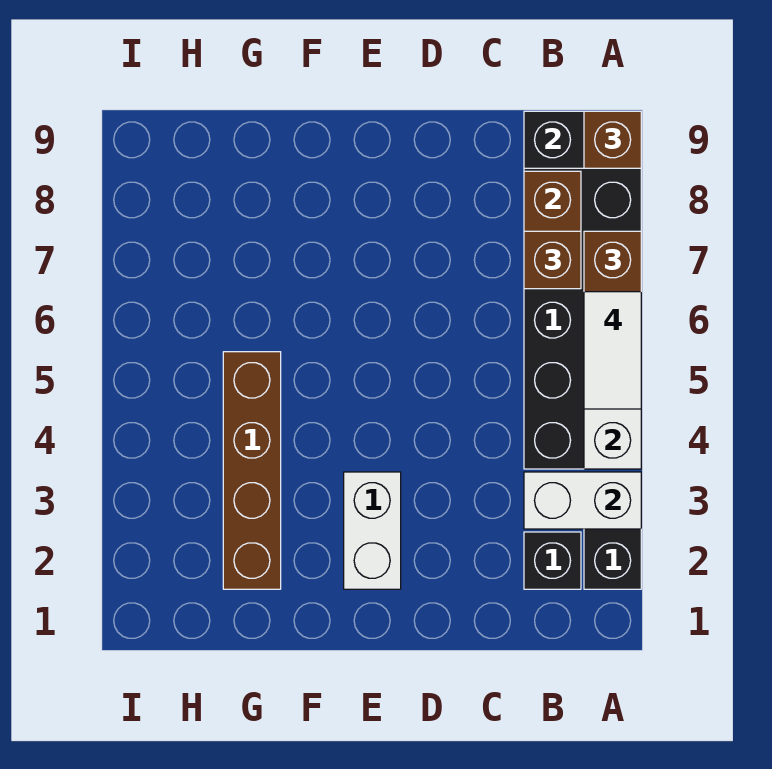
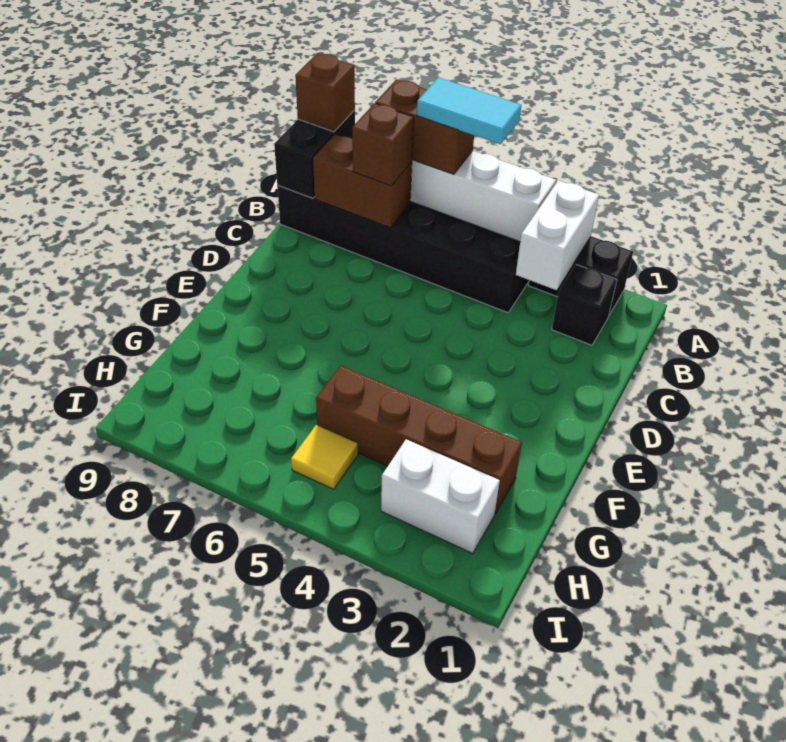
white tile A5:A6 level 4 -> cyan tile A5:A6 level 4
white brick E2:E3 level 1 -> white brick H2:H3 level 1
none -> yellow tile H5 level 1

